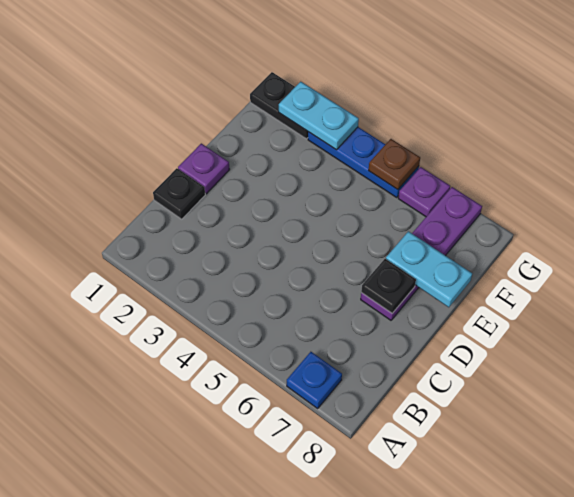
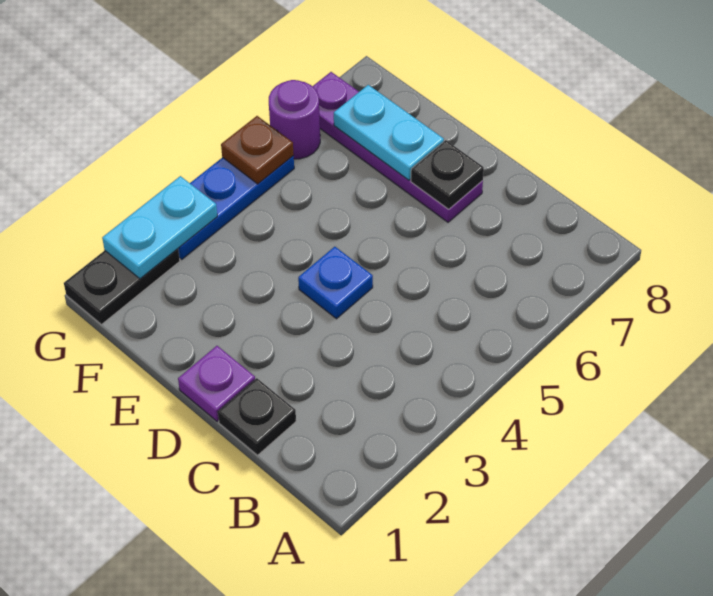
blue plate A7 level 1 -> blue plate D4 level 1
cyan plate E7:E8 level 2 -> cyan plate E7:F7 level 2
purple plate G6 level 1 -> purple round brick G6 level 1

